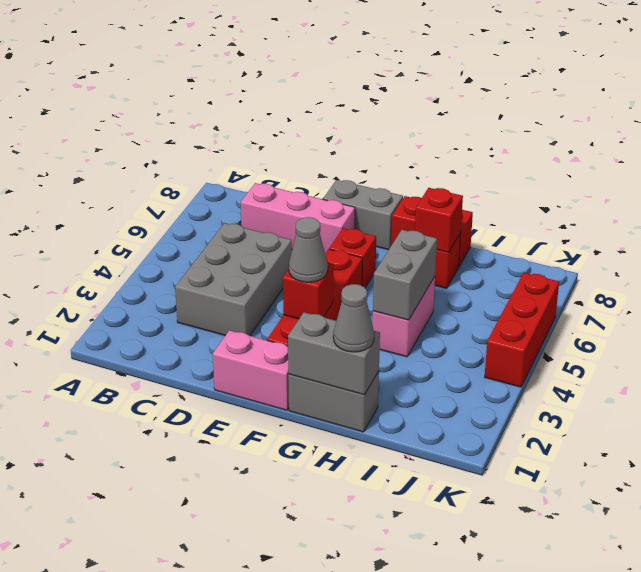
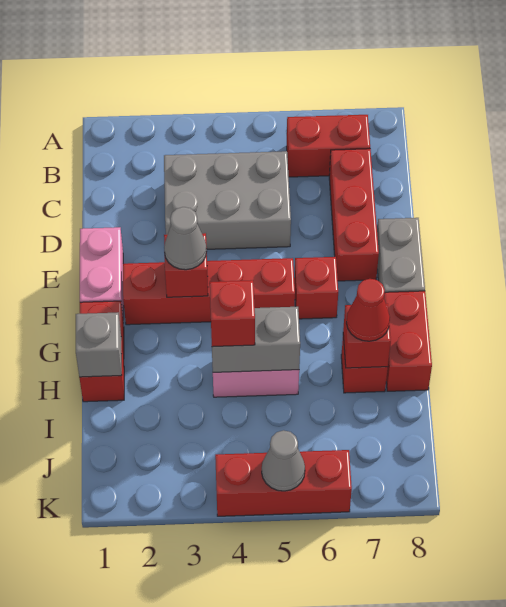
none -> red brick B6:B7 level 1
pink brick C7:E7 level 1 -> red brick C7:E7 level 1
grey brick G1:H1 level 1 -> red brick G1:H1 level 1
grey brick G1:H1 level 2 -> grey brick H1 level 2
grey cone H1 level 3 -> grey cone K5 level 2
none -> red brick H4 level 3
none -> red cone H7 level 3

